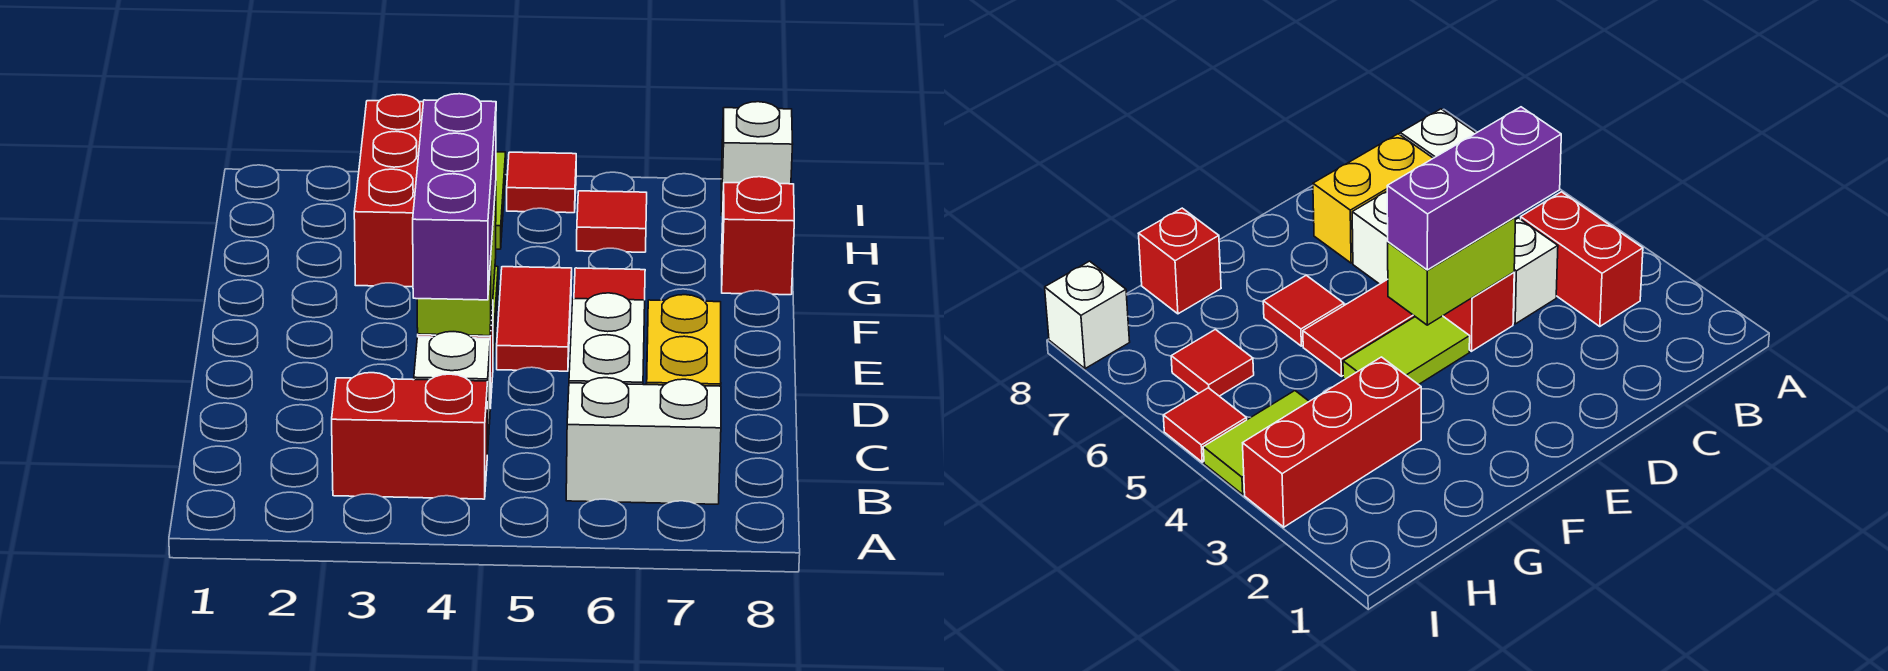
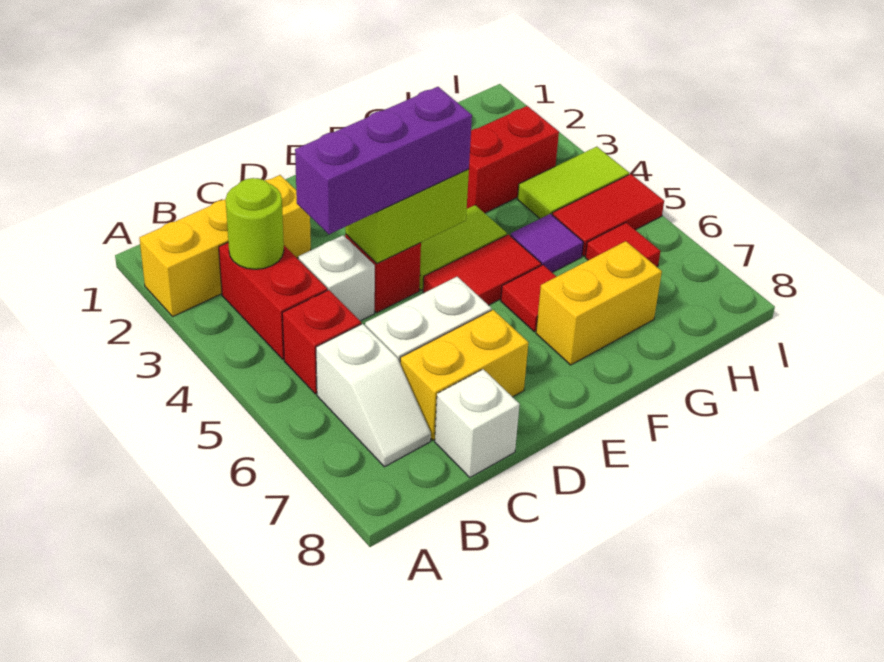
none -> yellow brick A2:C2 level 1
none -> lime round brick B3 level 2
white brick B6:B7 level 1 -> white slope B6:B7 level 1 top 6
none -> yellow brick F7:G7 level 1
red brick G3:I3 level 1 -> red brick G3:H3 level 1
none -> purple tile G5 level 1
red brick G8 level 1 -> red brick B5 level 1
red tile I5 level 1 -> red tile H5:I5 level 1
white brick I8 level 1 -> white brick C8 level 1

